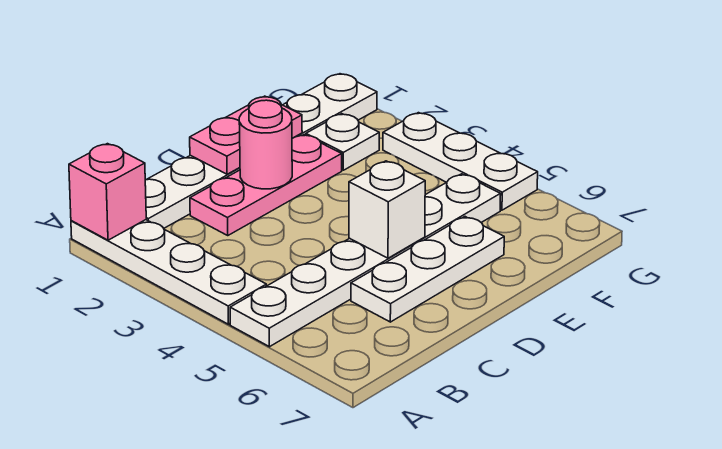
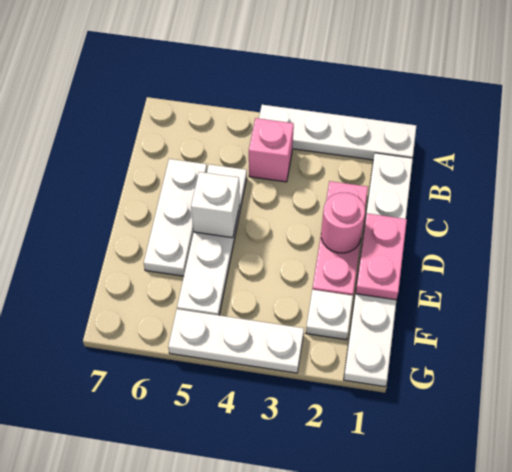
pink brick A1 level 2 -> pink brick B4 level 1
white plate A5:F5 level 1 -> white plate C5:F5 level 1

